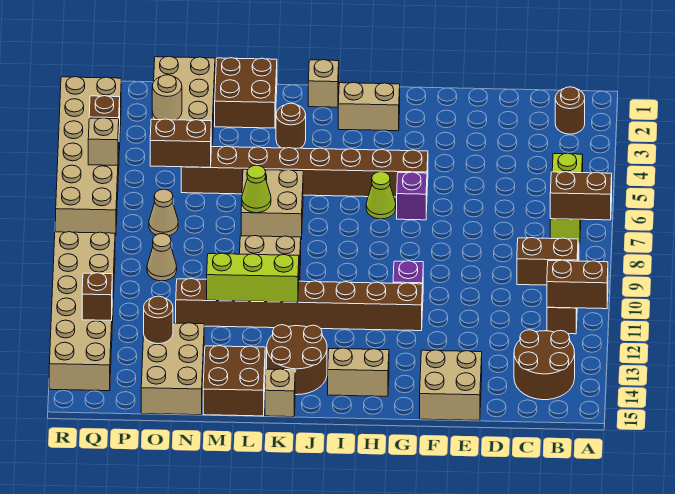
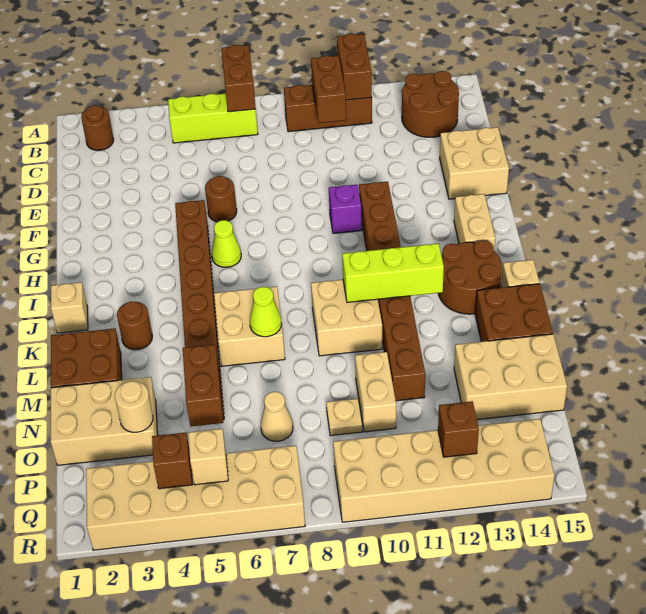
purple brick G6 level 1 -> none
tan brick H2:I2 level 1 -> tan brick N10:O10 level 1
lime brick K11:M11 level 2 -> lime brick K10:K12 level 2
tan cone O9 level 1 -> tan plate O9 level 1
brown round brick O13 level 2 -> brown round brick F6 level 1

